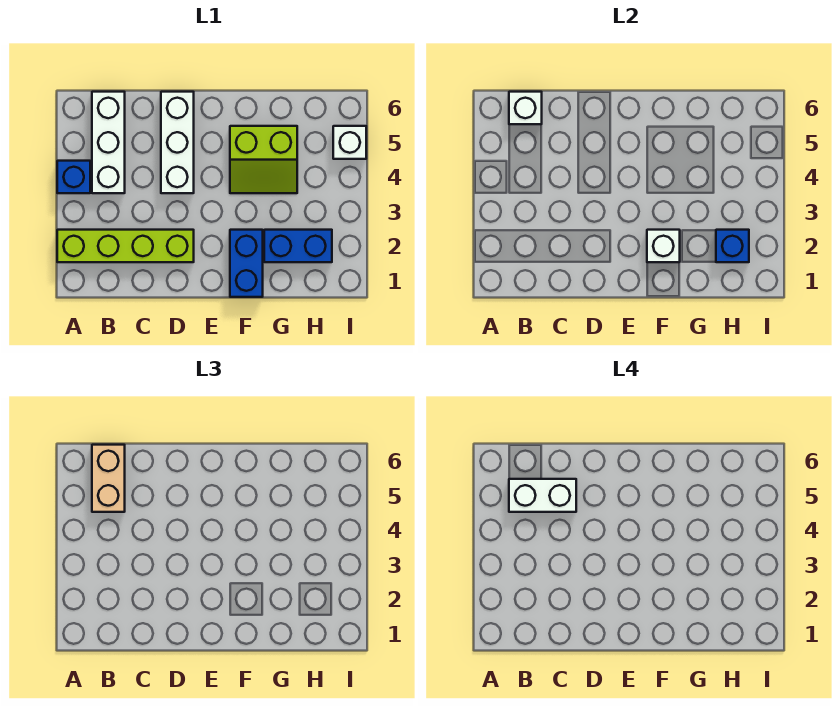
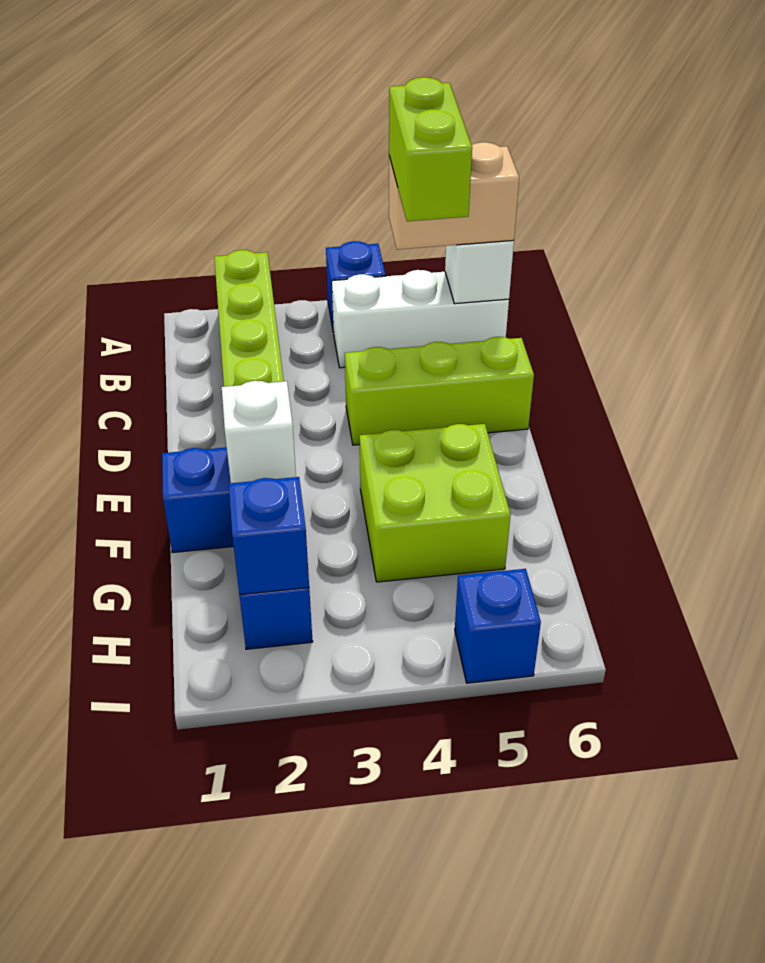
white brick B5:C5 level 4 -> lime brick B5:C5 level 4
white brick D4:D6 level 1 -> lime brick D4:D6 level 1
lime slope F4:G5 level 1 top 5 -> lime brick F4:G5 level 1
white brick I5 level 1 -> blue brick I5 level 1

